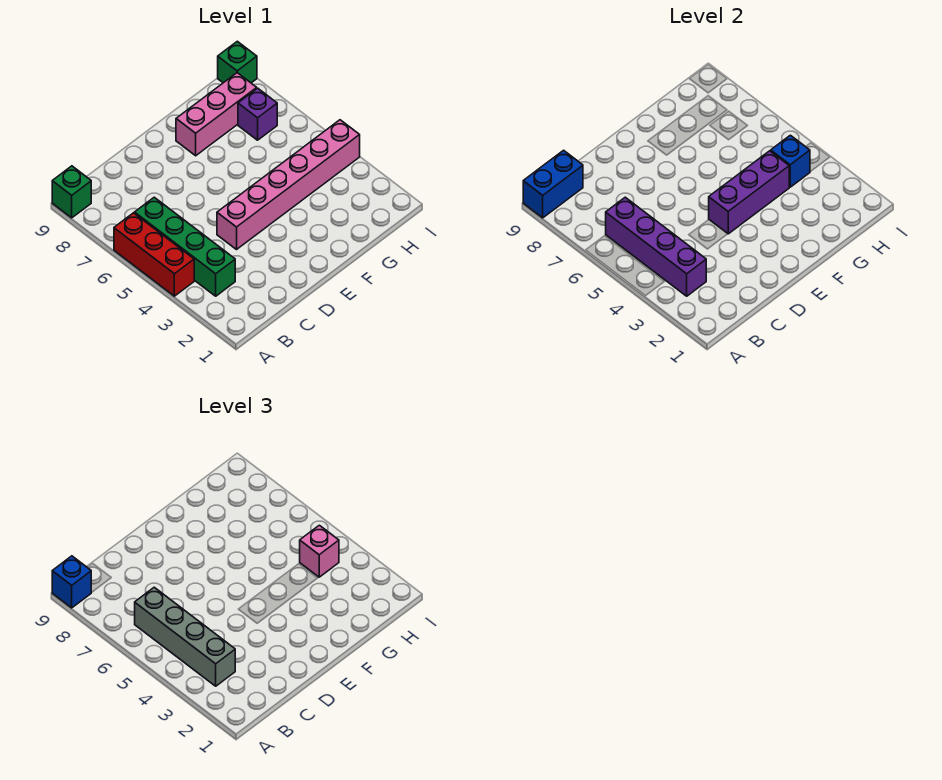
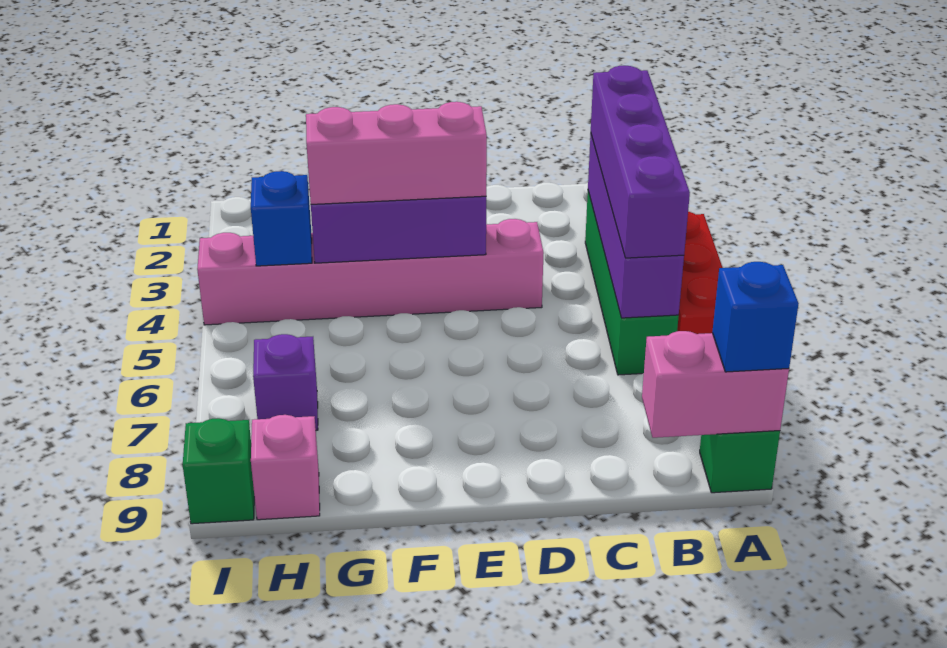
blue brick A9:B9 level 2 -> pink brick A9:B9 level 2
grey brick B3:B6 level 3 -> purple brick B3:B6 level 3
pink brick F8:H8 level 1 -> pink brick E4:G4 level 3
pink brick H4 level 3 -> pink brick H9 level 1

